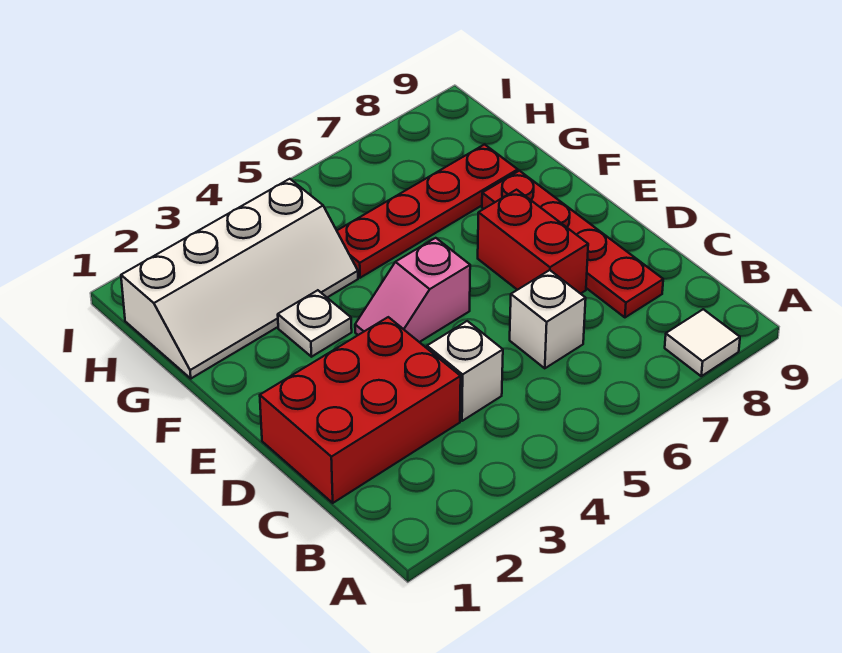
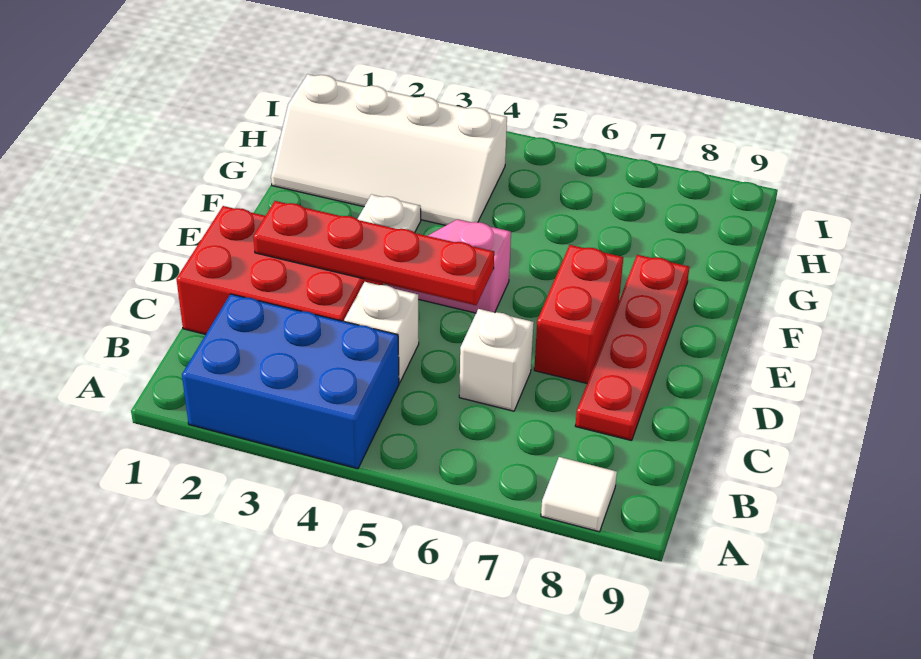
none -> blue brick A2:B4 level 1
red plate G5:G8 level 1 -> red plate D2:D5 level 2

